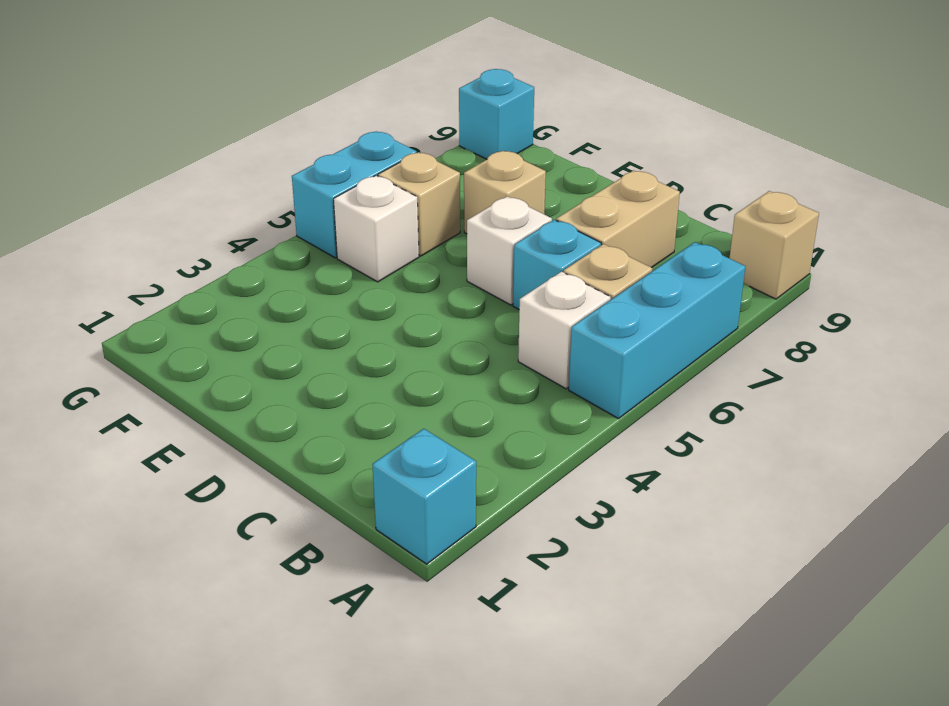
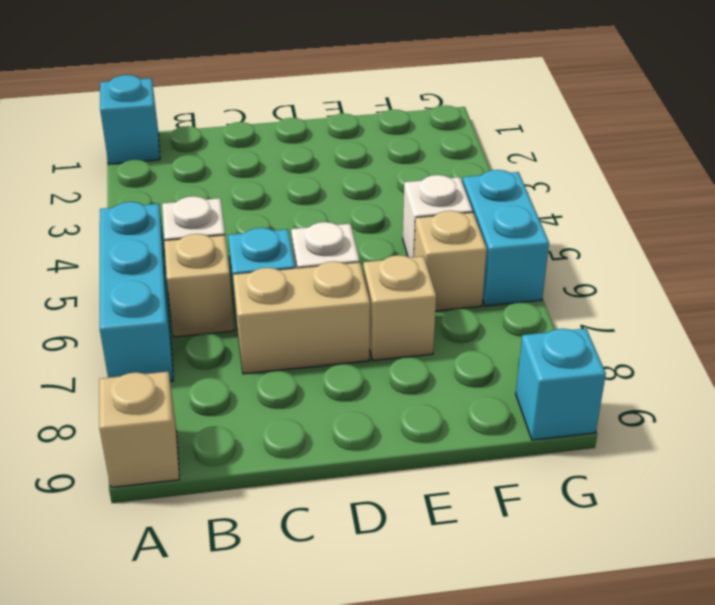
tan brick C7:C8 level 1 -> tan brick C7:D7 level 1

